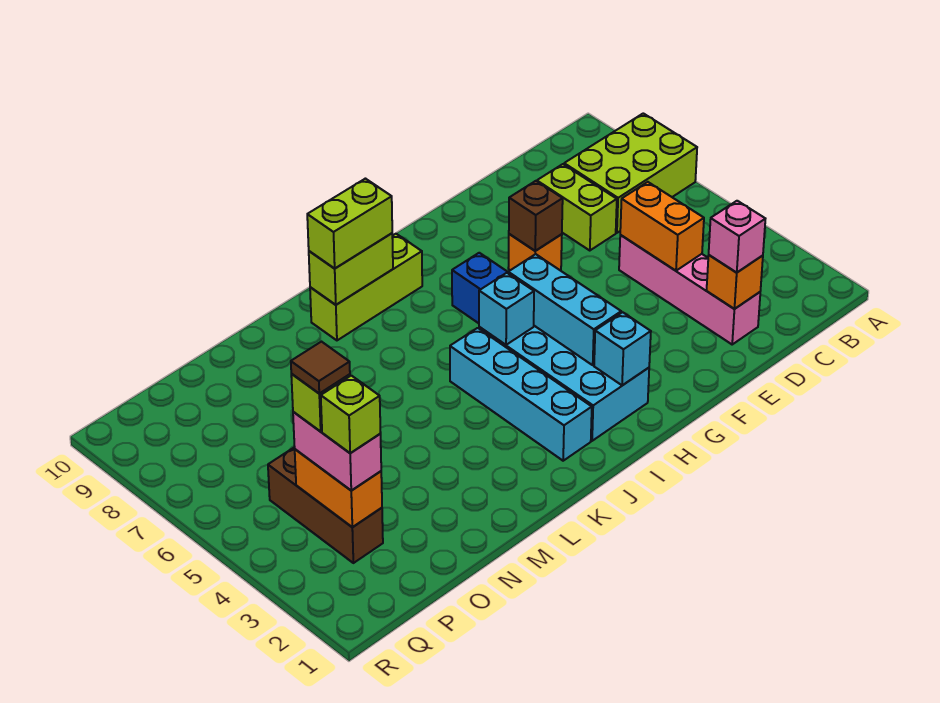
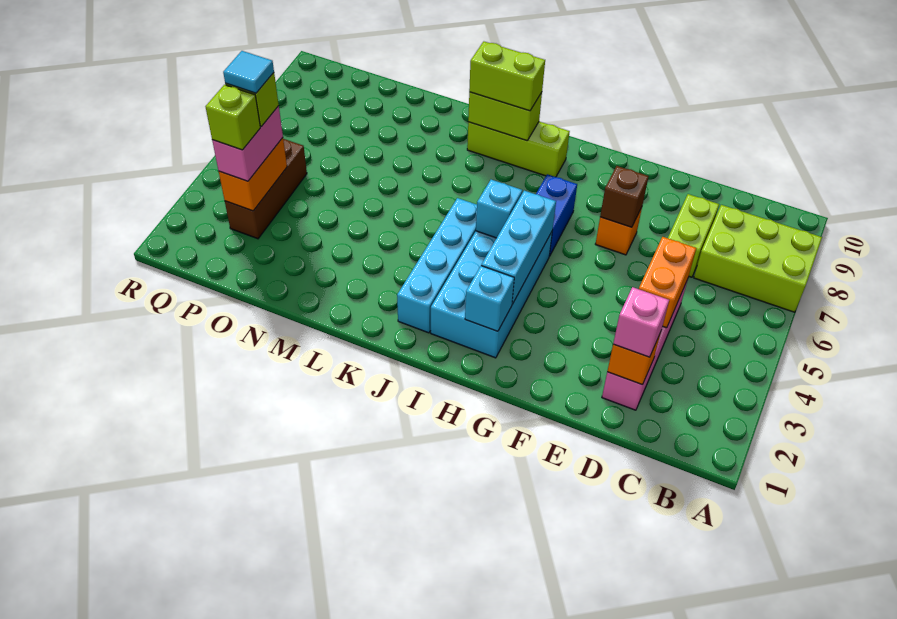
brown tile P4 level 5 -> cyan tile P4 level 5

